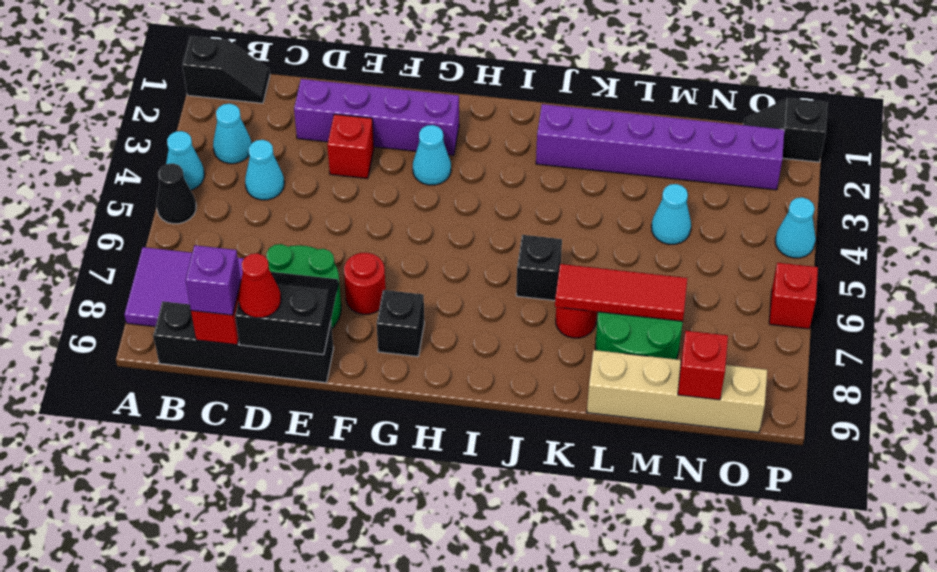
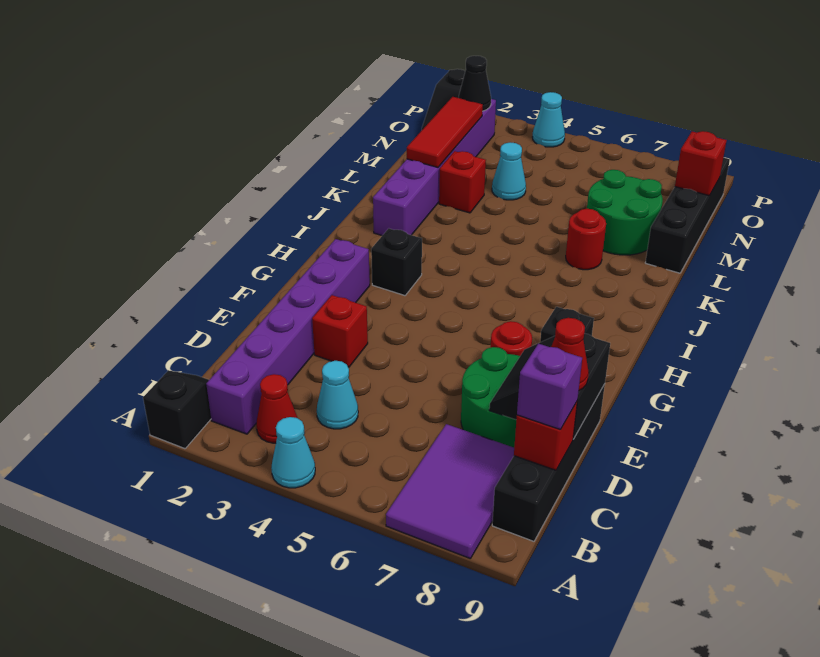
black cone A5 level 1 -> black cone O2 level 2
cyan cone B3 level 1 -> red cone B3 level 1
purple brick D2:G2 level 1 -> purple brick B2:G2 level 1
cyan cone G3 level 1 -> none
black brick J6 level 1 -> black brick H3 level 1
red tile K7:M7 level 2 -> red tile L2:N2 level 2
tan brick L9:O9 level 1 -> black brick L9:O9 level 1
red brick P6 level 1 -> red brick L3 level 1

